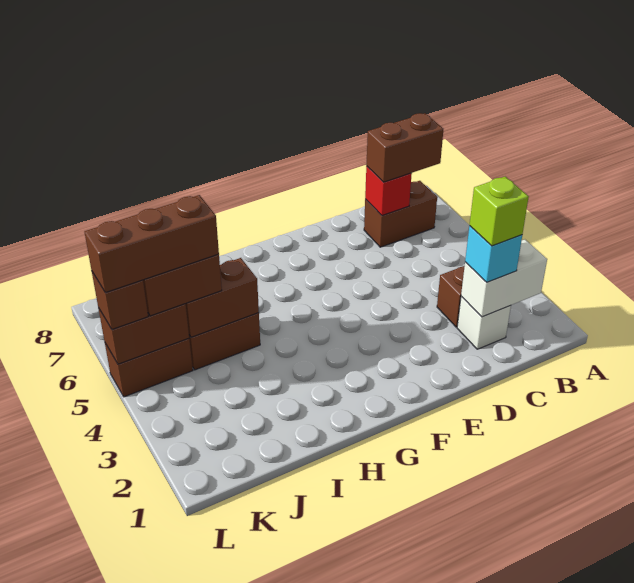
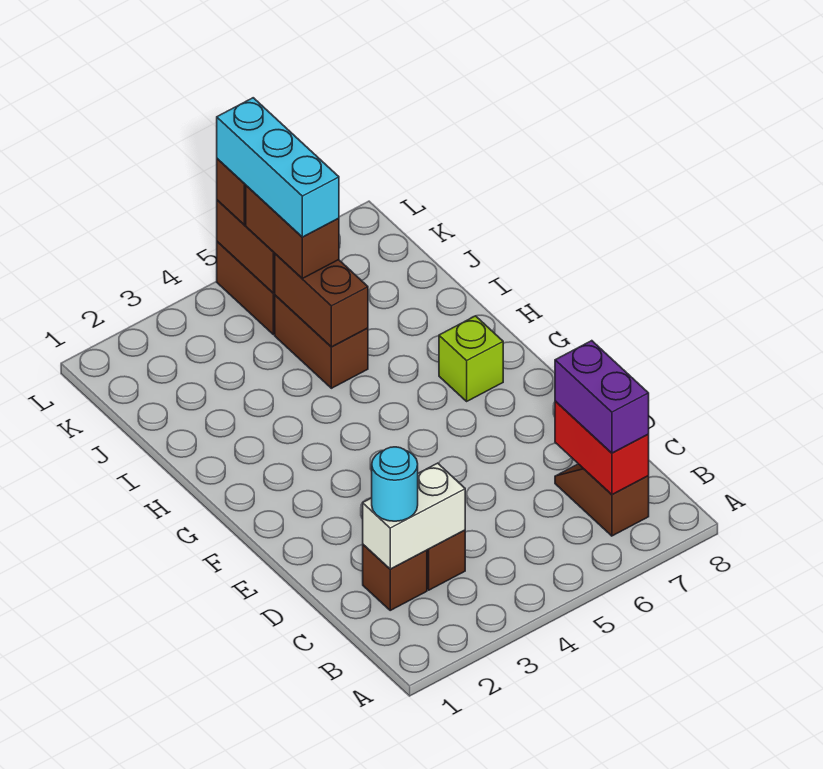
white brick B2:C2 level 2 -> white brick C2:C3 level 2
brown brick B7:C7 level 1 -> brown slope B7:C7 level 1 top B
brown brick B7:C7 level 3 -> purple brick B7:C7 level 3
white brick C2 level 1 -> brown brick C2 level 1
cyan brick C2 level 3 -> cyan round brick C2 level 3
lime brick C2 level 4 -> lime brick G7 level 1
red brick C7 level 2 -> red brick B7:C7 level 2
brown brick J5:L5 level 4 -> cyan brick J5:L5 level 4

